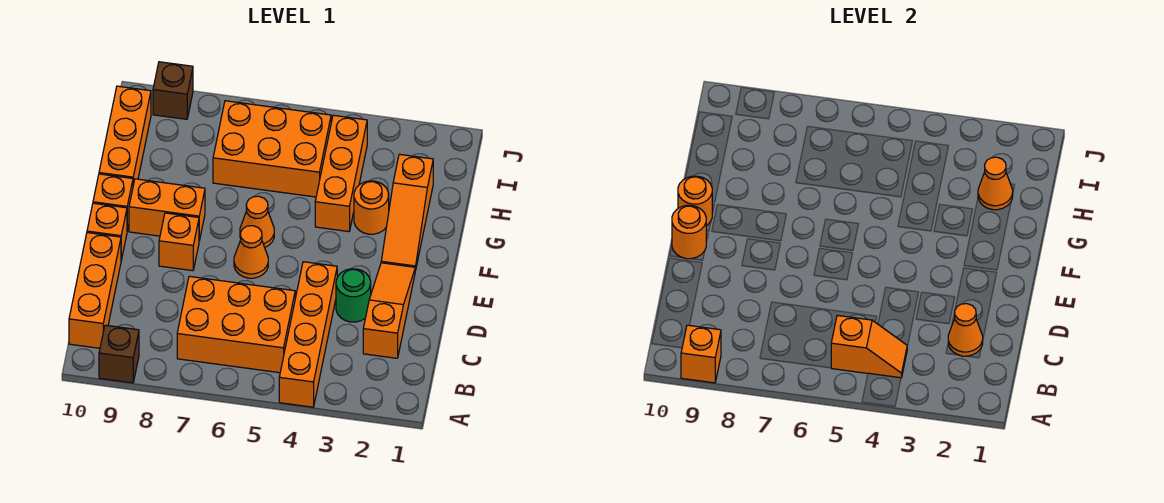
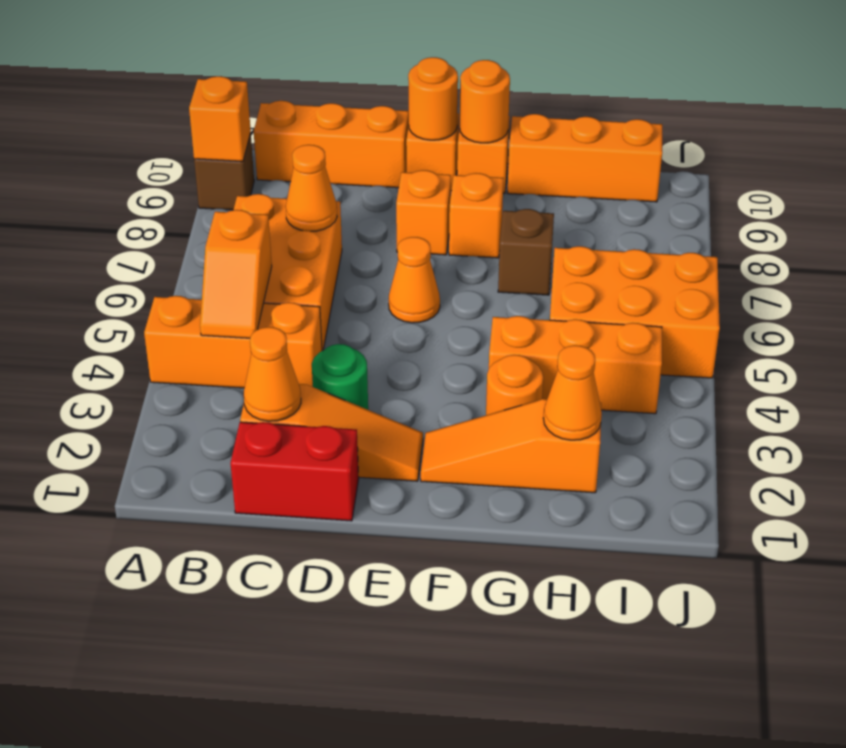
orange brick A4:D4 level 1 -> orange brick A4:C4 level 1
none -> red brick C1:D1 level 1
orange cone F6 level 1 -> orange cone C7 level 2
orange brick F8:F9 level 1 -> orange brick F8 level 1
orange brick H5:I7 level 1 -> orange brick H5:J6 level 1
brown brick J9 level 1 -> brown brick G7 level 1

